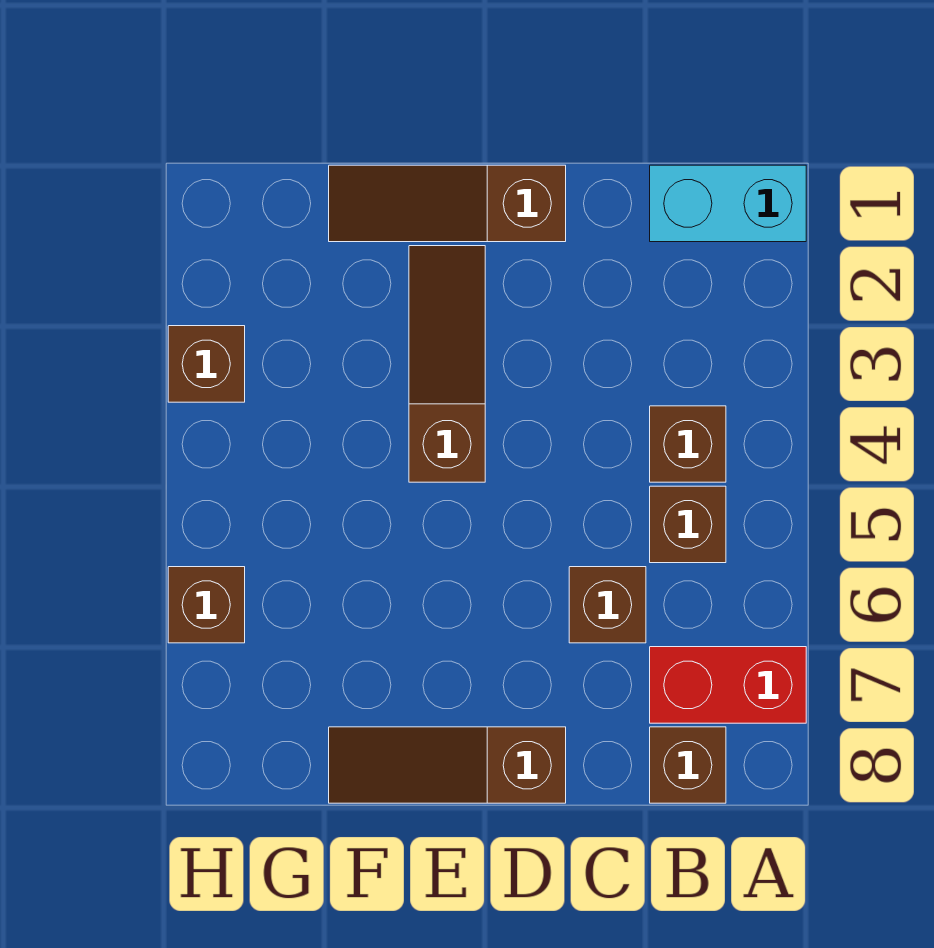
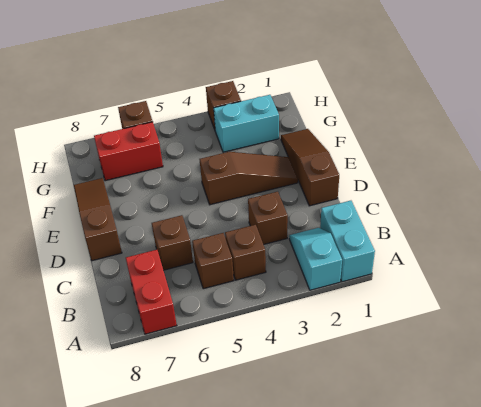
none -> cyan slope A2:B2 level 1 top A
brown brick B8 level 1 -> brown brick C3 level 1
none -> cyan brick G2:G3 level 1
none -> red brick G6:G7 level 1

